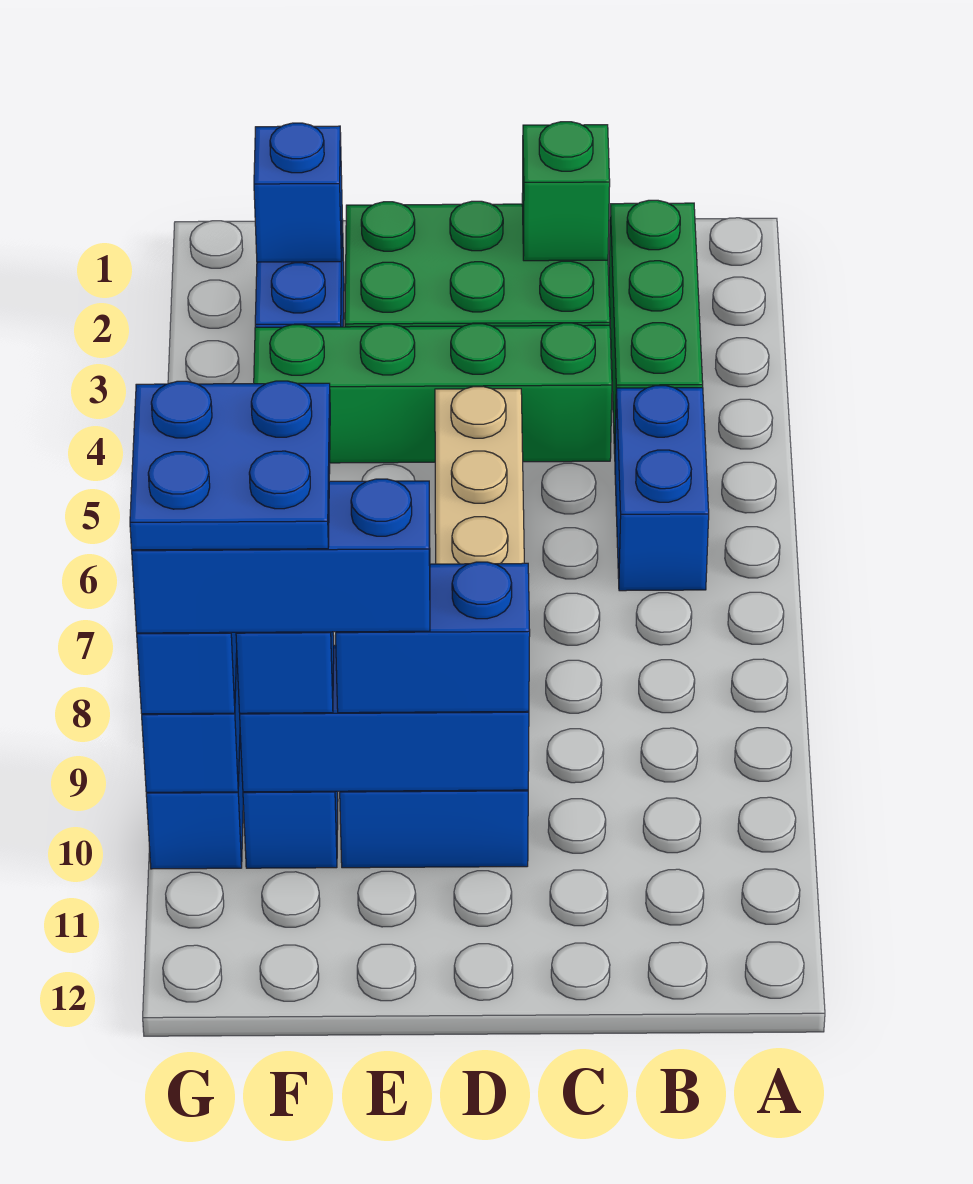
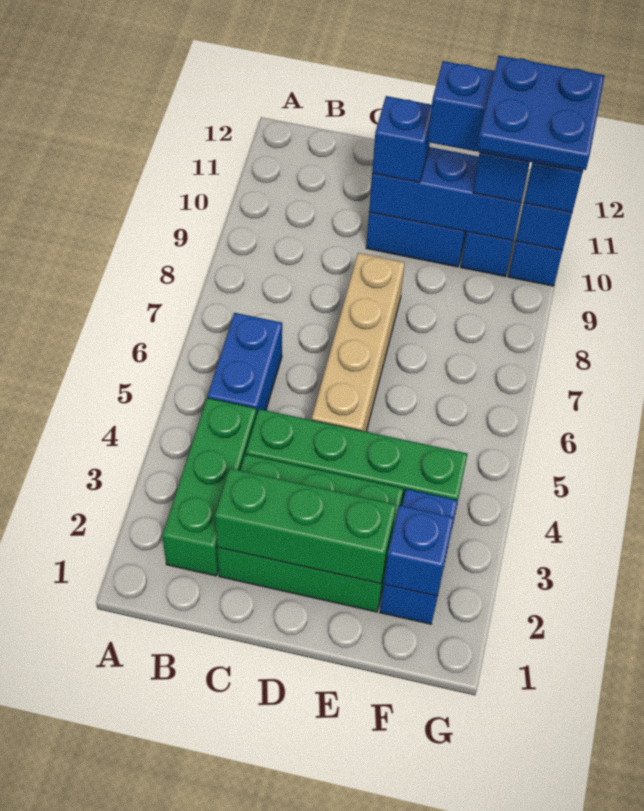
green brick C2 level 2 -> green brick C2:E2 level 2
blue brick D10:E10 level 3 -> blue brick D10 level 3

